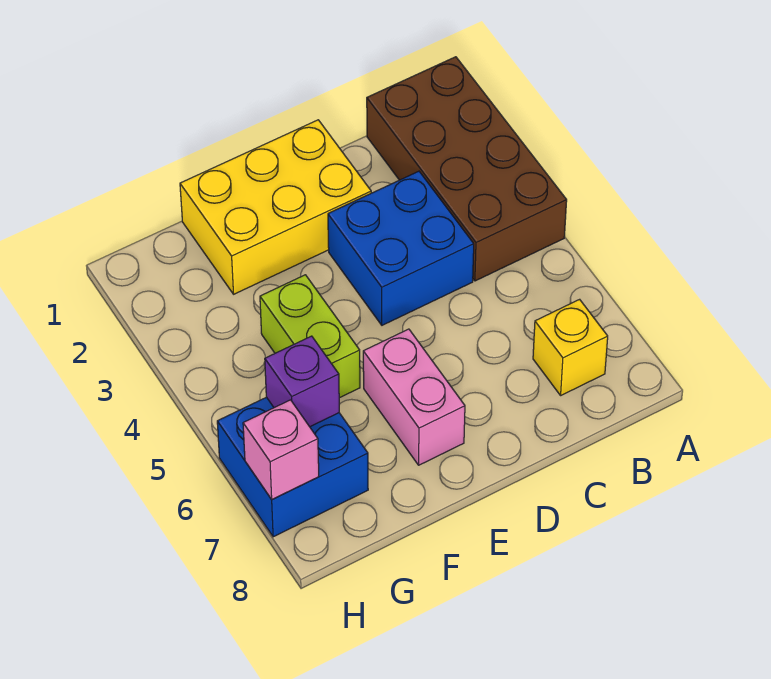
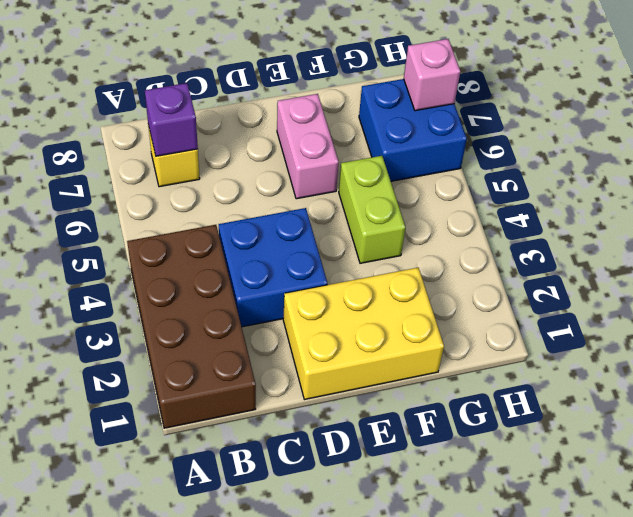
purple brick G6 level 2 -> purple brick B7 level 2

